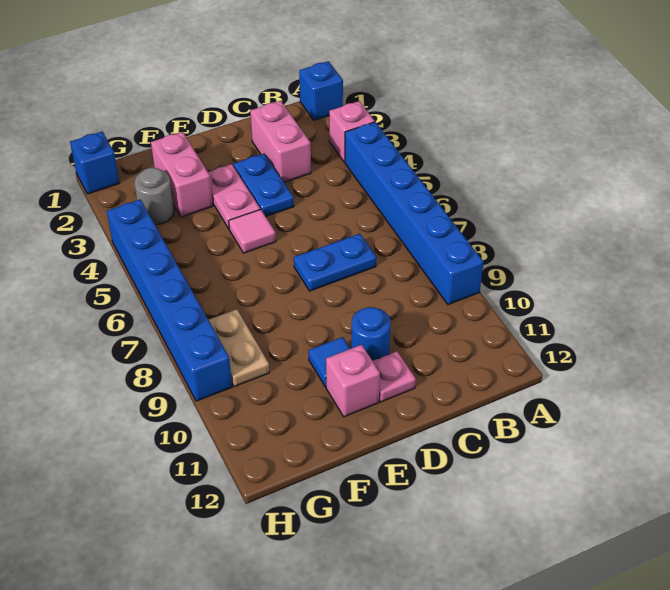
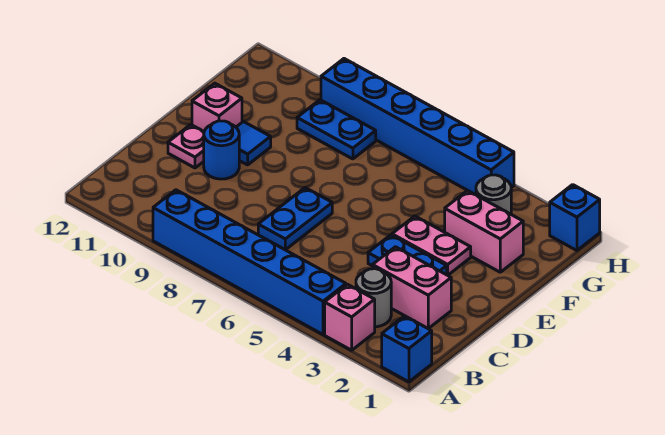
none -> grey round brick B3 level 1
pink tile E5 level 1 -> none
tan plate G8:G9 level 1 -> blue plate G8:G9 level 1

